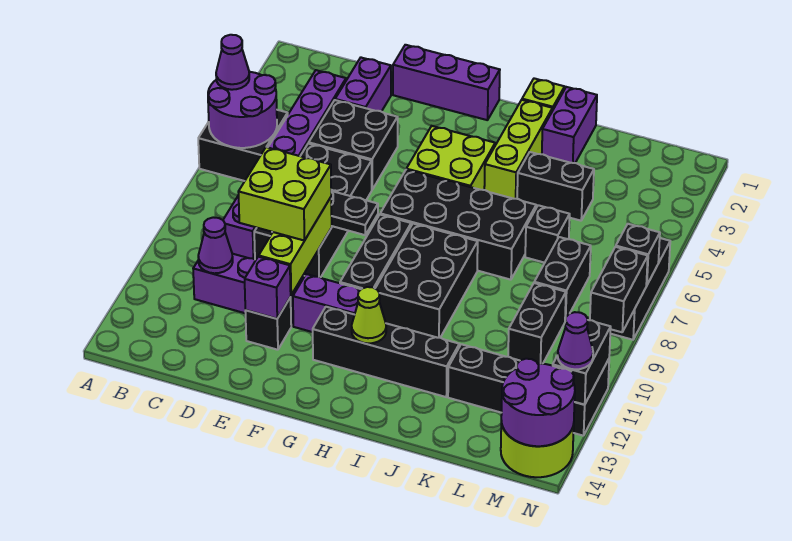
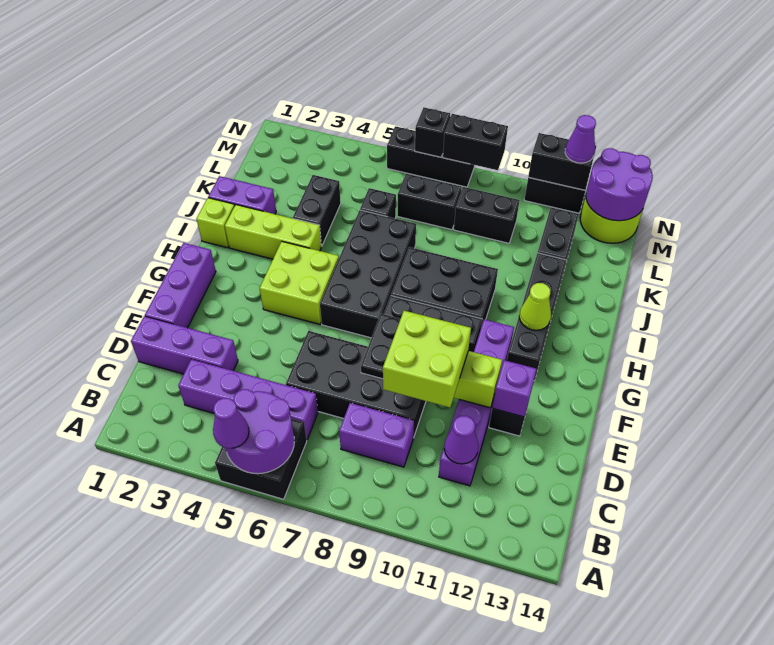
purple brick D2:D3 level 1 -> purple brick D1:D3 level 1
black brick D4:E5 level 1 -> none

